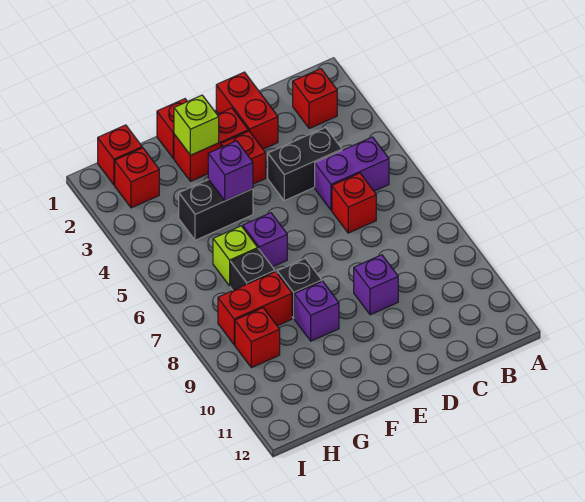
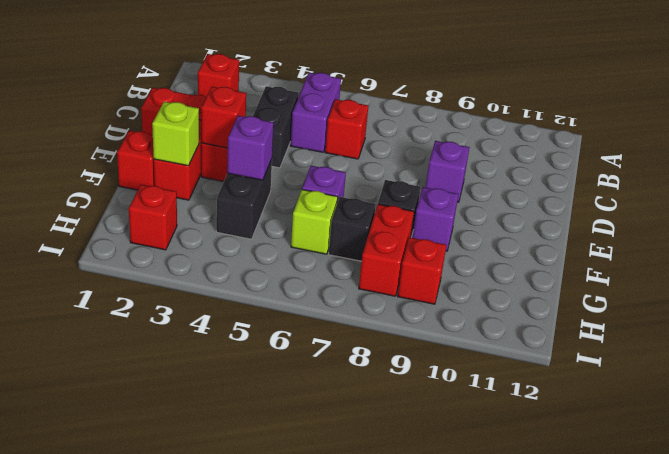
red brick H1 level 1 -> red brick E3 level 2

